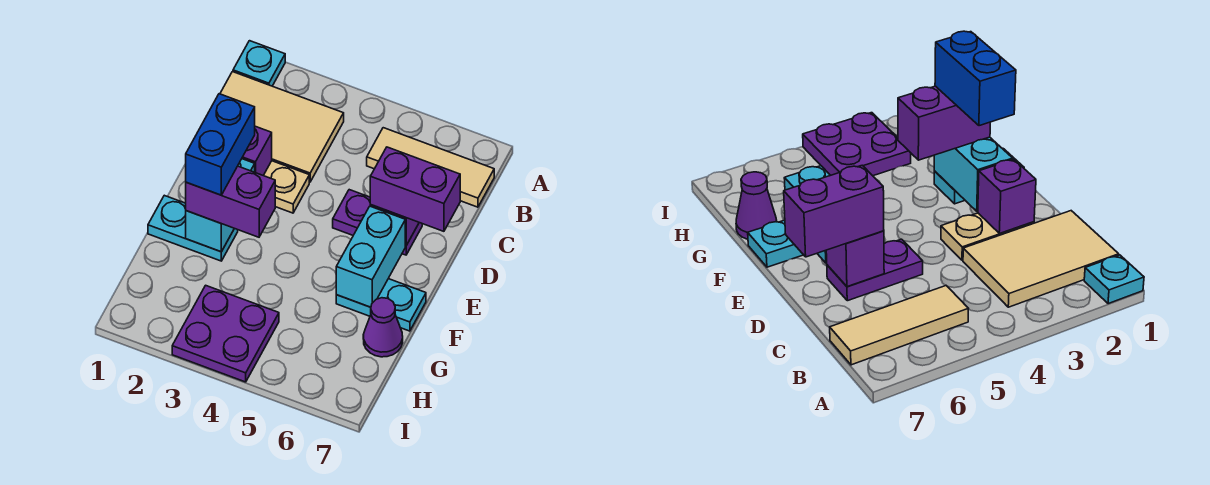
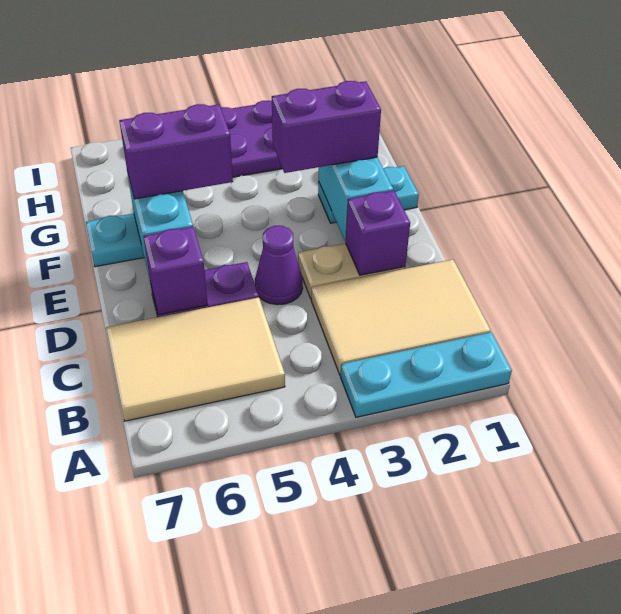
cyan plate A1 level 1 -> cyan plate A1:A3 level 1
tan tile B5:B7 level 1 -> tan tile B5:C7 level 1
purple brick D6:D7 level 3 -> purple brick F5:F6 level 3
blue brick E2:F2 level 4 -> none
purple cone G7 level 1 -> purple cone D4 level 1

